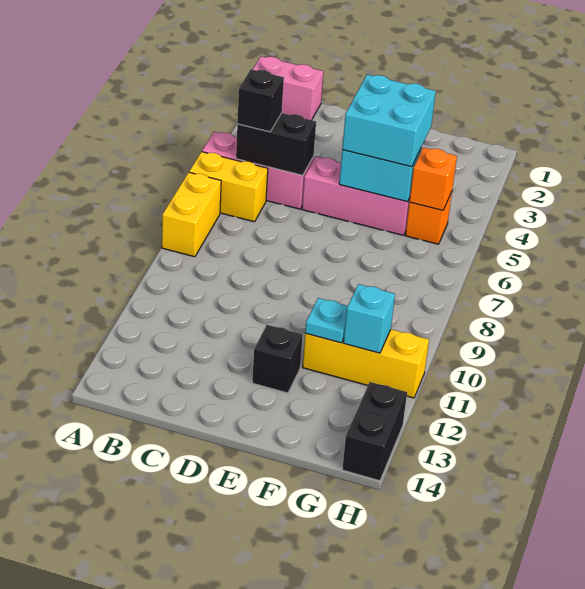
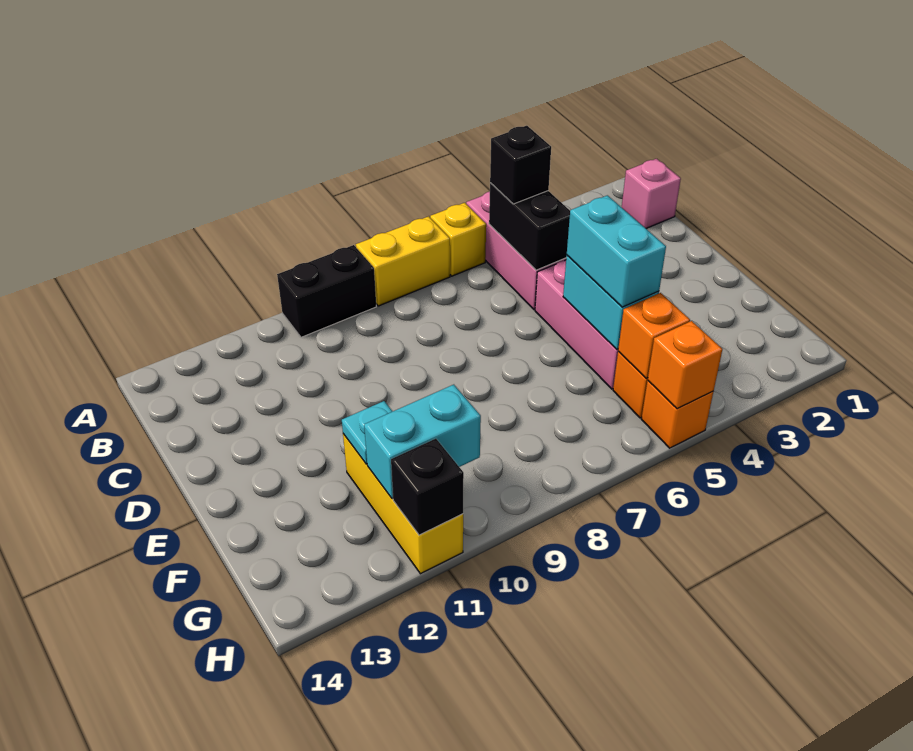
pink brick A1:B1 level 1 -> pink brick B1 level 1
yellow brick A6:B6 level 1 -> yellow brick A6 level 1
cyan brick E4:F5 level 3 -> cyan brick E5:F5 level 3
black brick E12 level 1 -> black brick H11 level 2
cyan brick G11 level 2 -> cyan brick G10:G11 level 2
none -> orange brick H5 level 1
none -> orange brick H5 level 2
black brick H13:H14 level 1 -> black brick A9:A10 level 1

